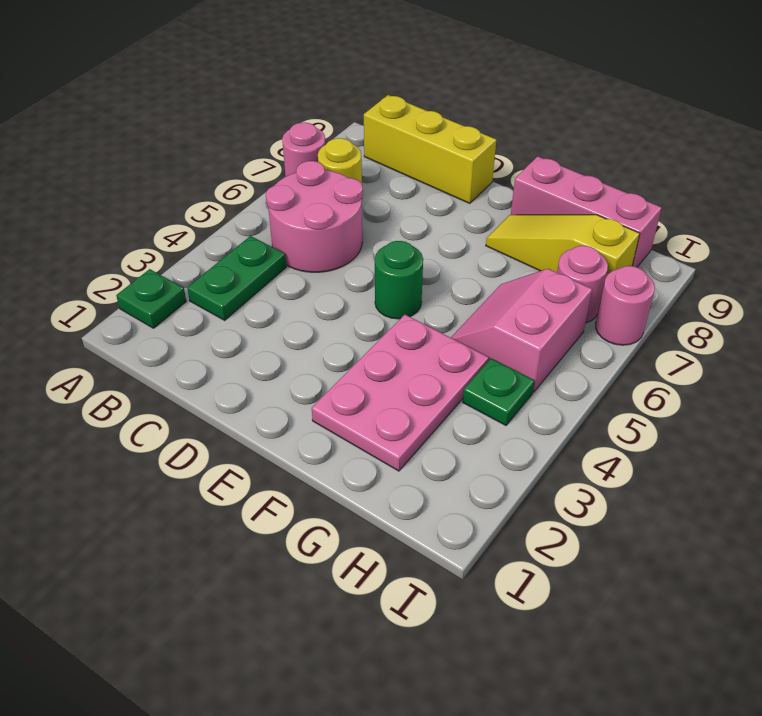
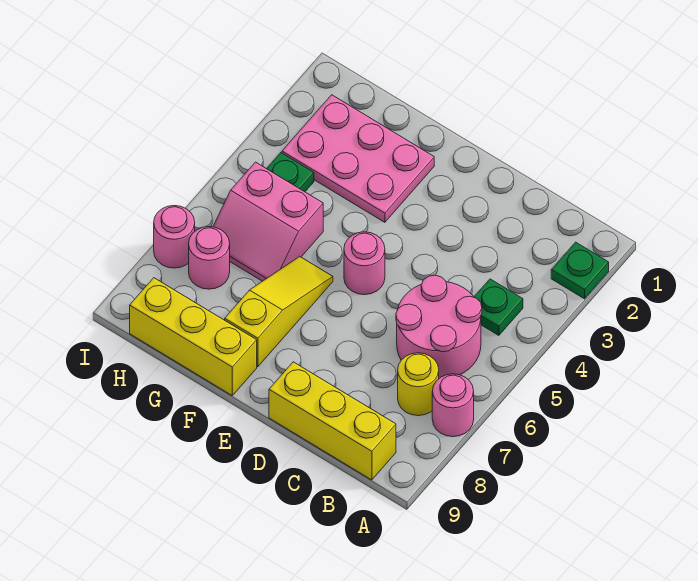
green plate B3:B4 level 1 -> green plate B4 level 1
green round brick E5 level 1 -> pink round brick E5 level 1
pink plate F2:G4 level 1 -> pink plate F2:H3 level 1
yellow slope F8:H8 level 1 top H -> yellow slope F6:F8 level 1 top 8
pink brick F9:H9 level 1 -> yellow brick F9:H9 level 1
pink slope G5:H6 level 1 top H -> pink slope G5:H6 level 1 top 5

